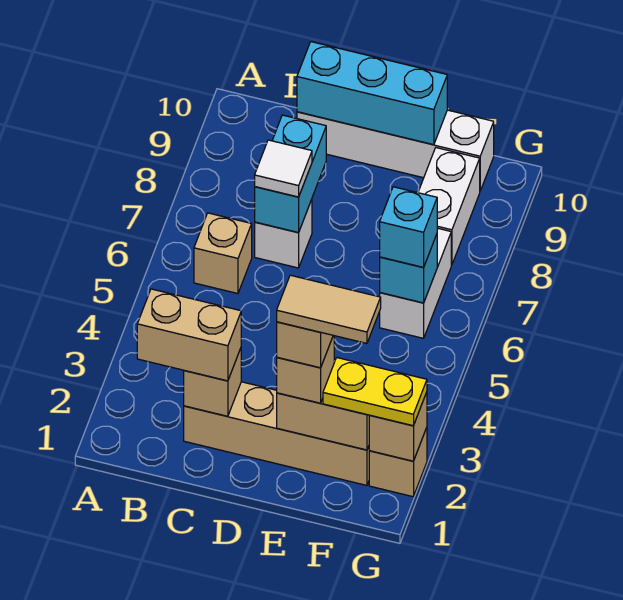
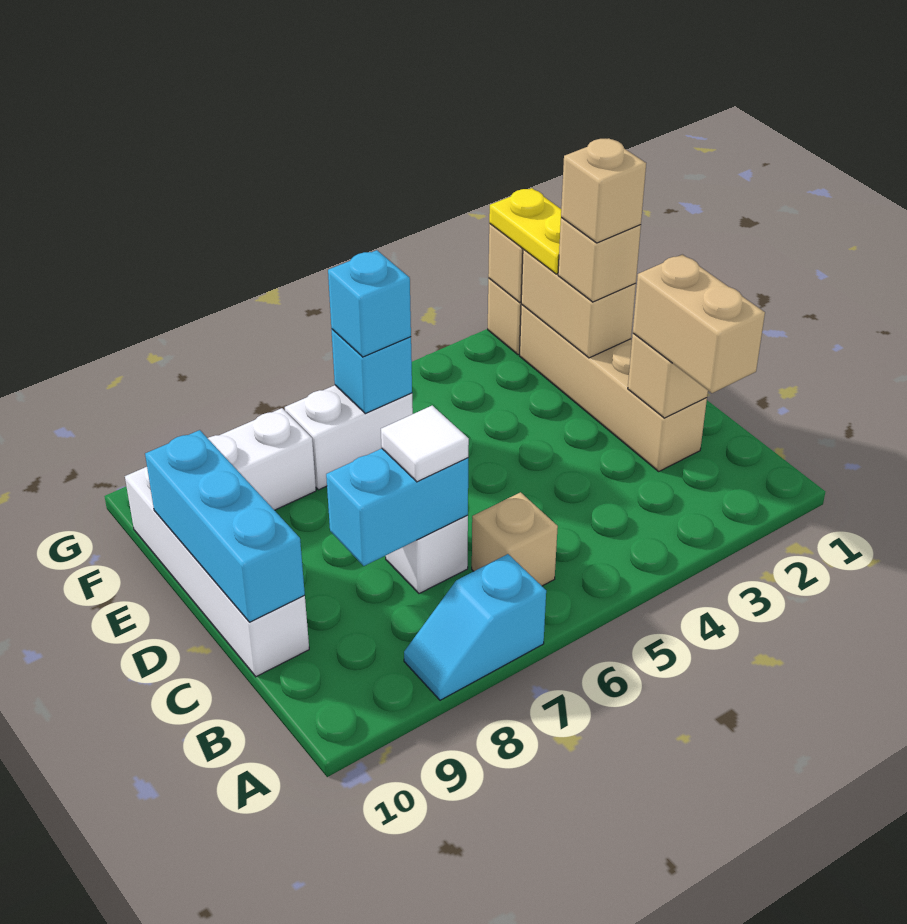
none -> cyan slope A7:A8 level 1 top 7
tan tile E2:F2 level 5 -> none

